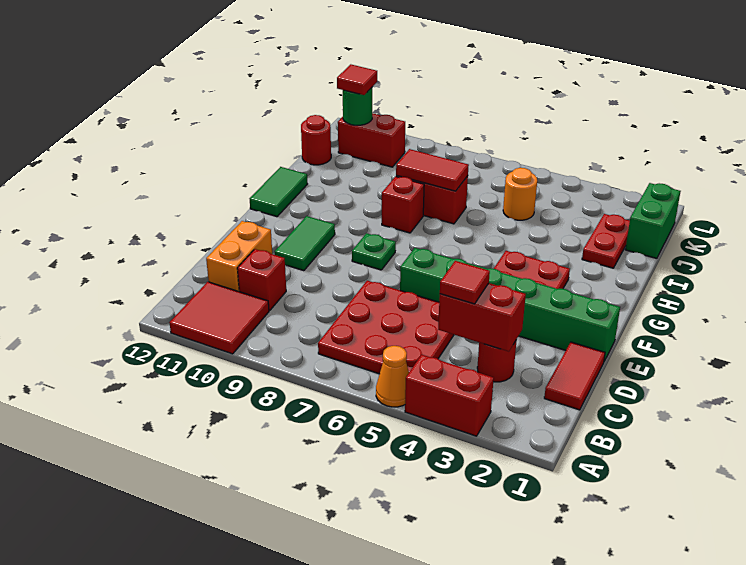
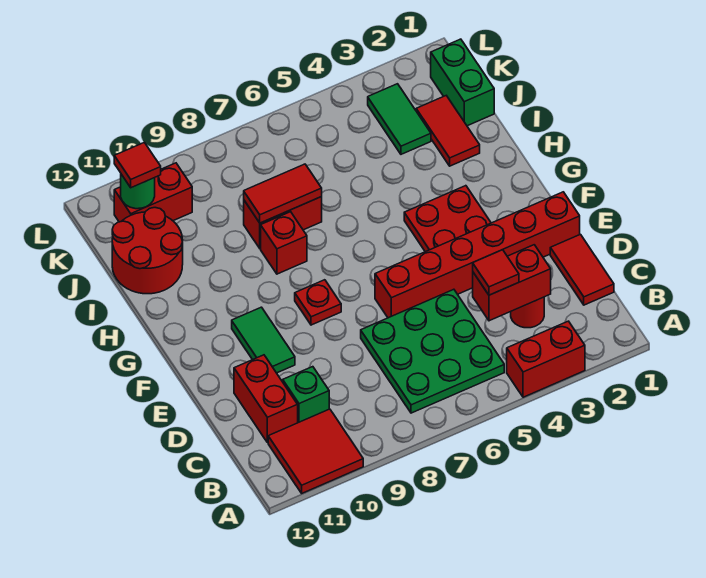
orange cone A5 level 1 -> none
red plate B5:D7 level 1 -> green plate B5:D7 level 1
red brick C10 level 1 -> green brick C10 level 1
orange brick C11:D11 level 1 -> red brick C11:D11 level 1
green brick E1:E6 level 1 -> red brick E1:E6 level 1
green plate F8 level 1 -> red plate F8 level 1
green tile G12:H12 level 1 -> green tile J3:K3 level 1
red plate I2:J2 level 1 -> red tile I2:J2 level 1
orange round brick J5 level 1 -> none
red round brick J12 level 1 -> red round brick I11:J12 level 1

